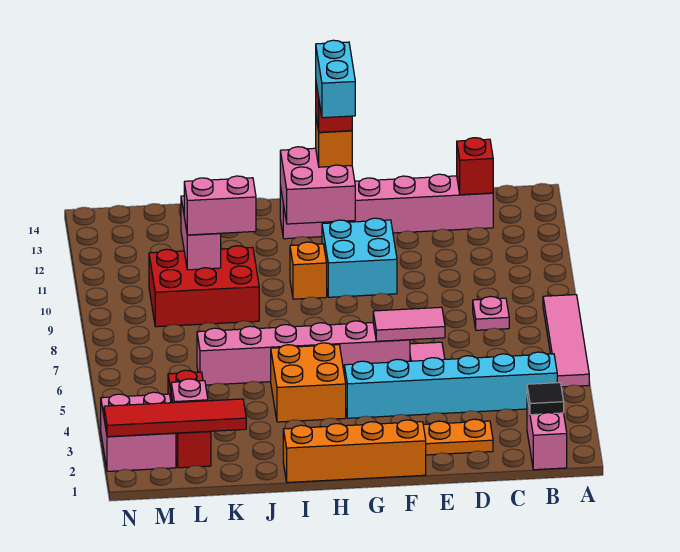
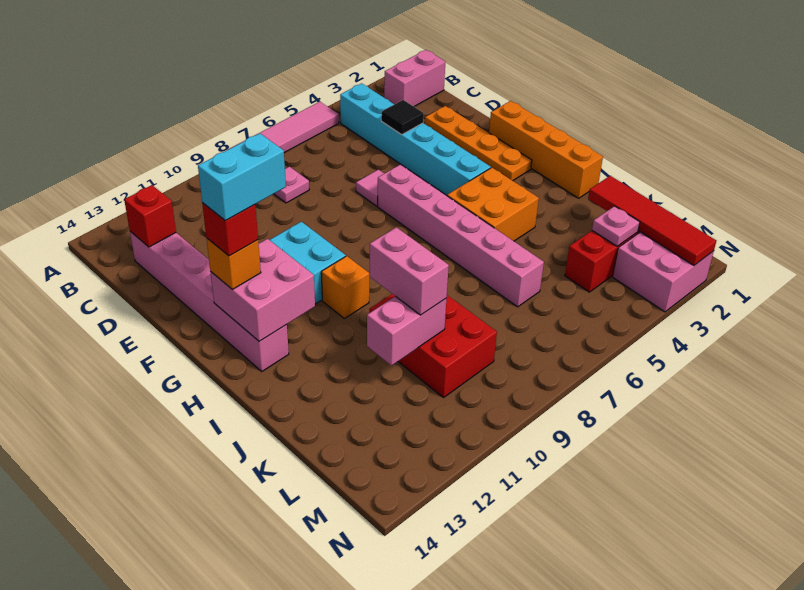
black tile B2 level 2 -> black tile D4 level 2
pink tile E6:F6 level 2 -> none

